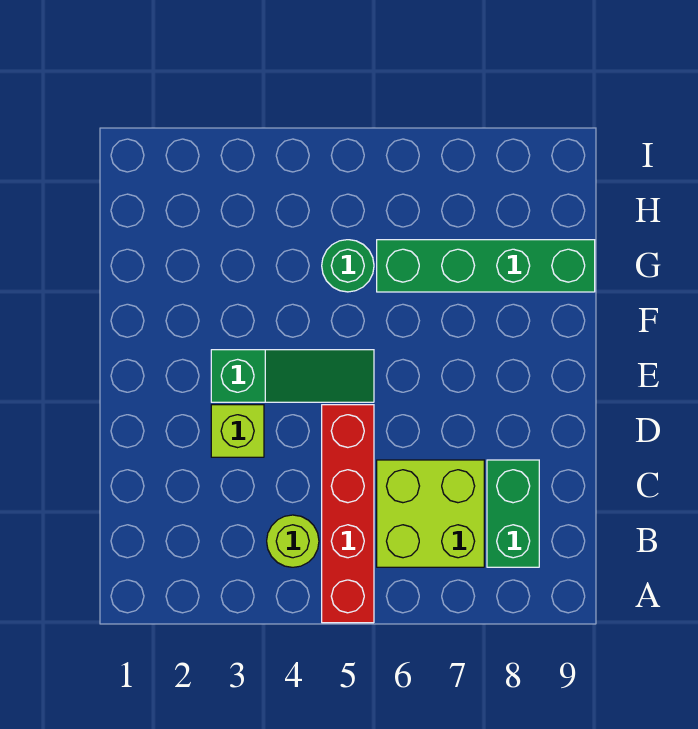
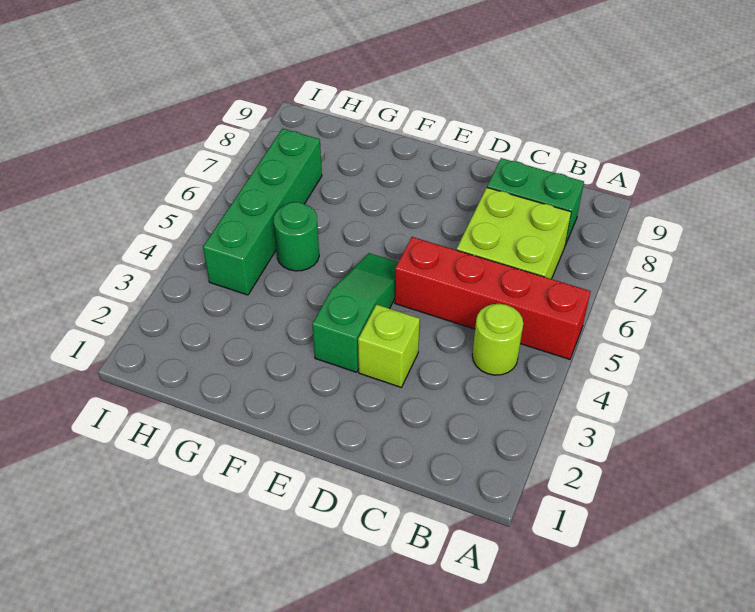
green brick G6:G9 level 1 -> green brick H4:H7 level 1

